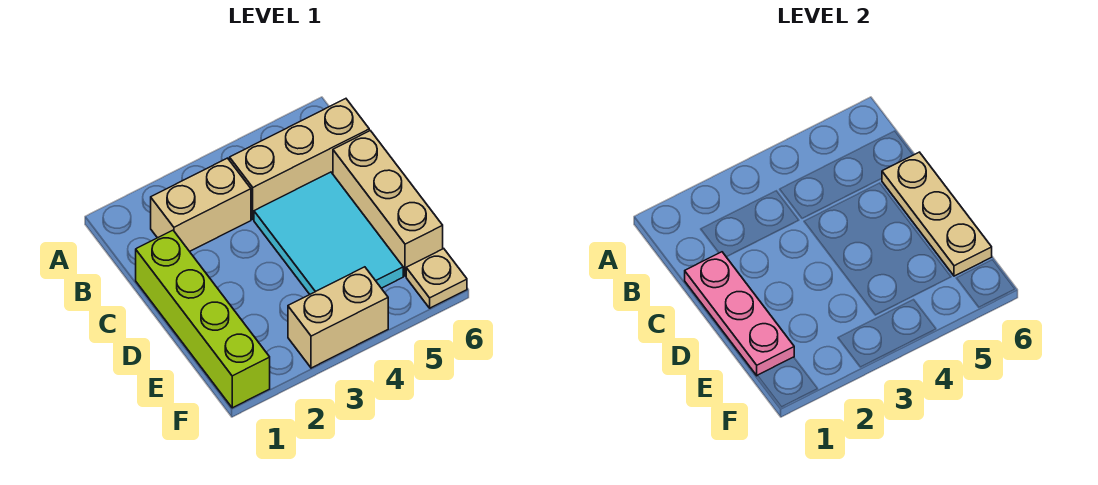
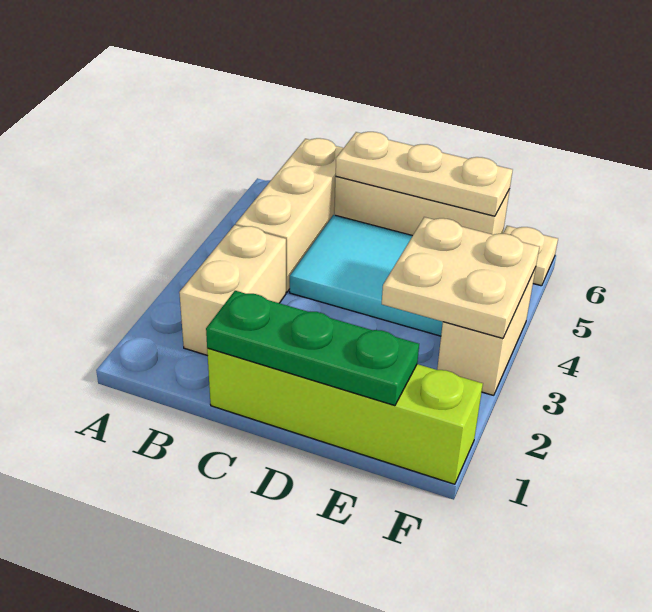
pink plate C1:E1 level 2 -> green plate C1:E1 level 2
none -> tan plate E3:F4 level 2

